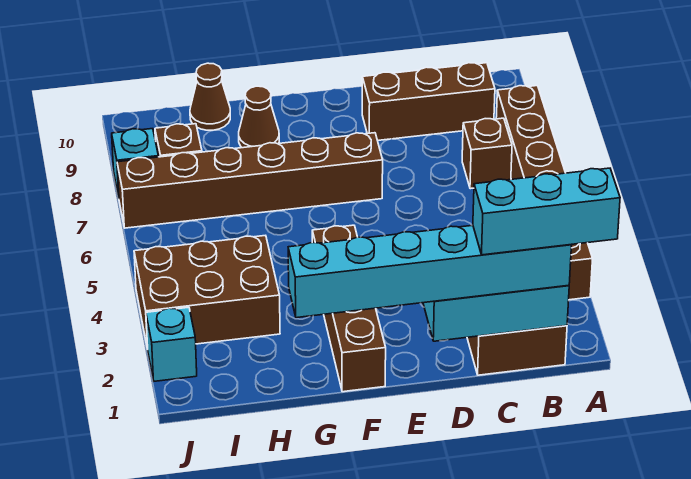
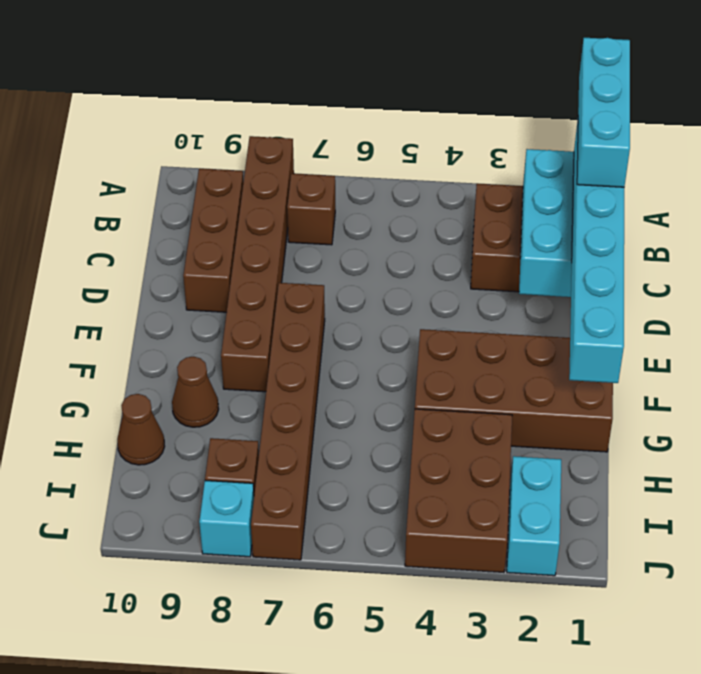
brown brick A3:A8 level 1 -> brown brick A8:F8 level 1
brown brick F1:F4 level 1 -> brown brick F1:G4 level 1
cyan brick J2 level 1 -> cyan brick I2:J2 level 1

